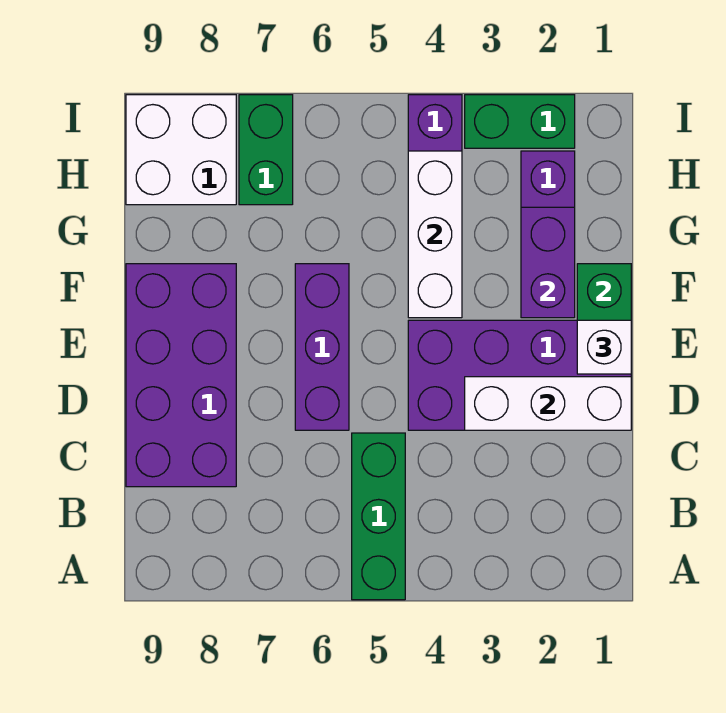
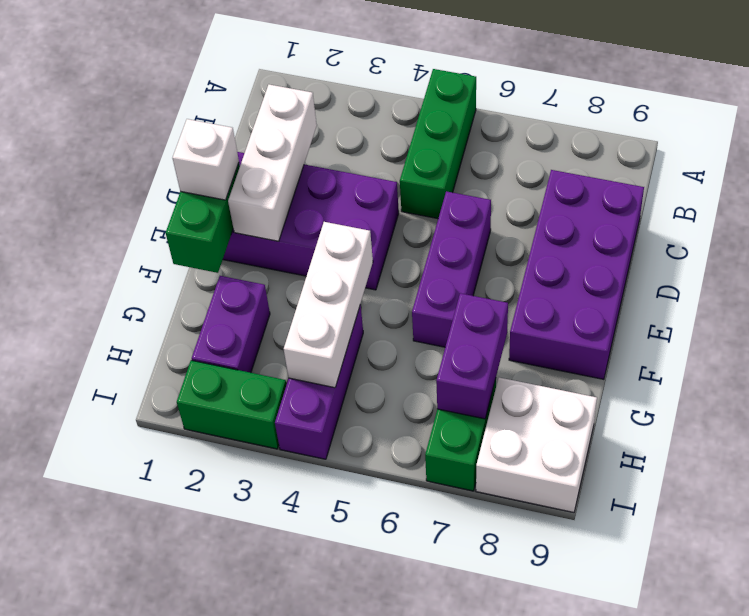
white brick D1:D3 level 2 -> white brick C2:E2 level 2
purple brick F2:G2 level 2 -> purple brick G7:H7 level 2

